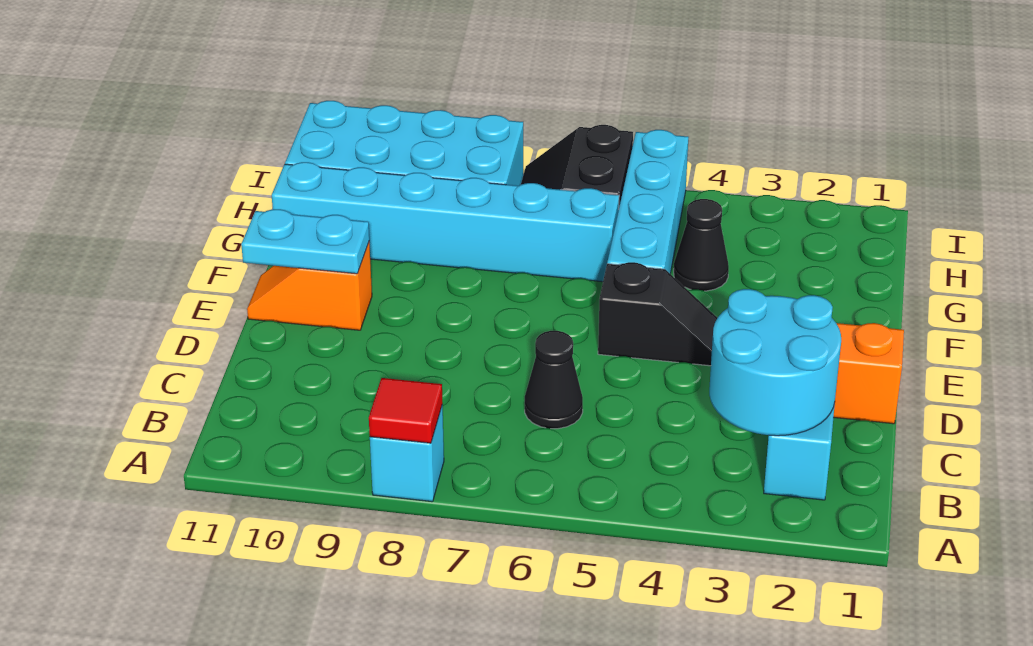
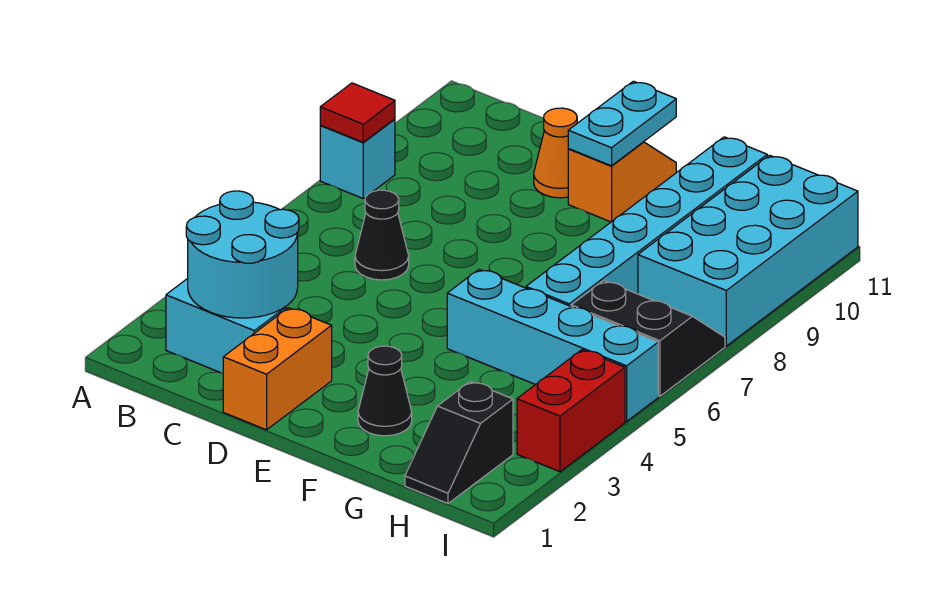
none -> orange cone D10 level 1
black slope E4:E5 level 1 top 5 -> black slope H1:H2 level 1 top 2
black cone G4 level 1 -> black cone F2 level 1
none -> red brick I3:I4 level 1

